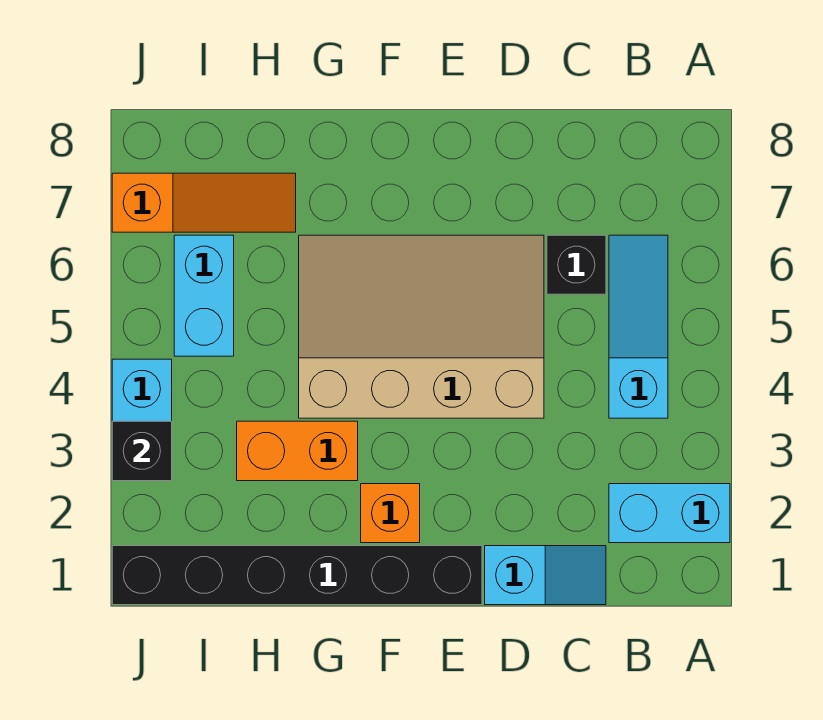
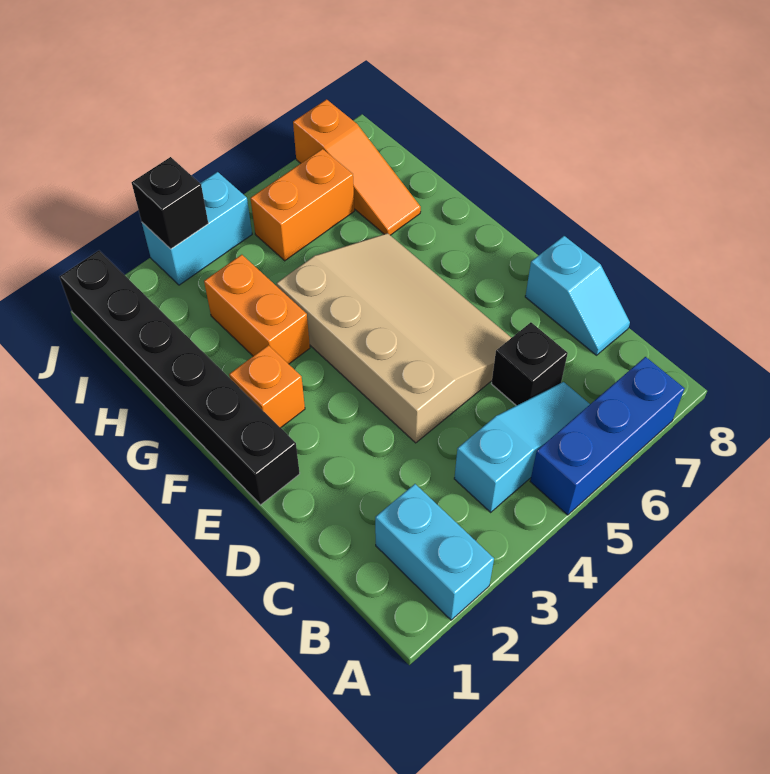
none -> blue brick A5:A7 level 1
cyan slope C1:D1 level 1 top D -> cyan slope C8:D8 level 1 top D
cyan brick I5:I6 level 1 -> orange brick I5:I6 level 1

